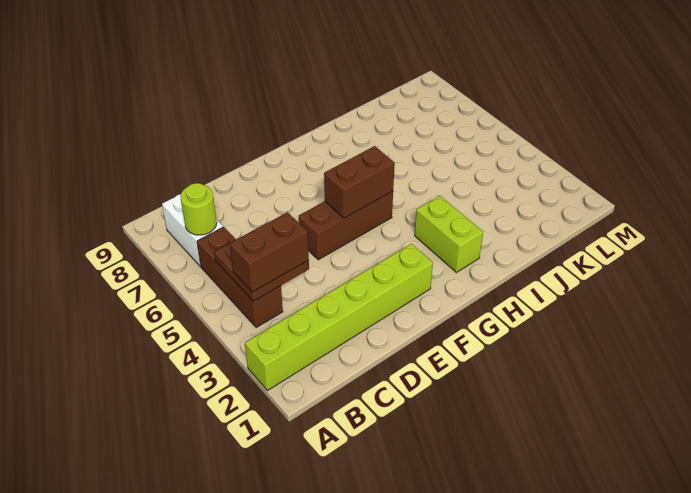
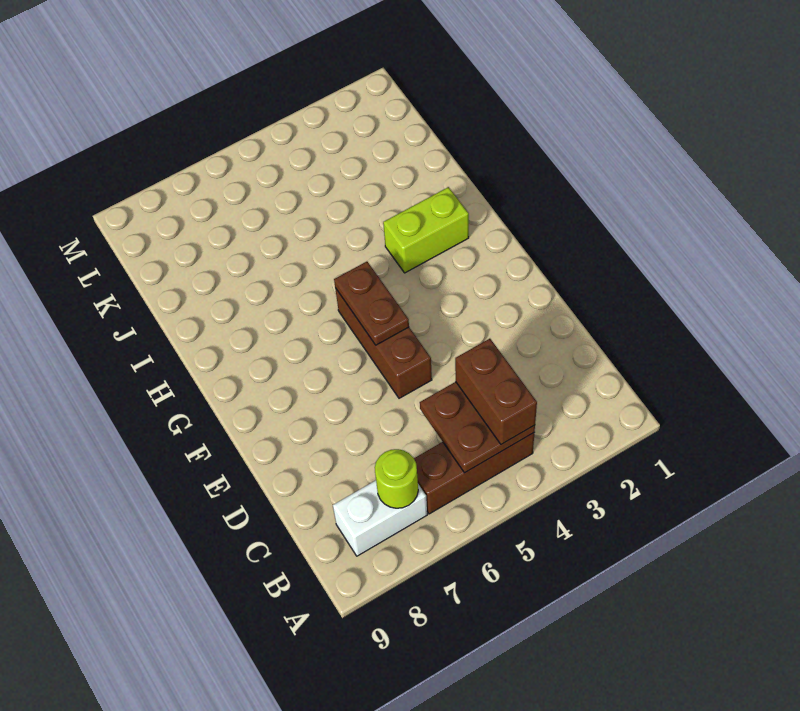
lime brick A2:F2 level 1 -> none
brown brick F5:G5 level 2 -> brown plate F5:G5 level 2

